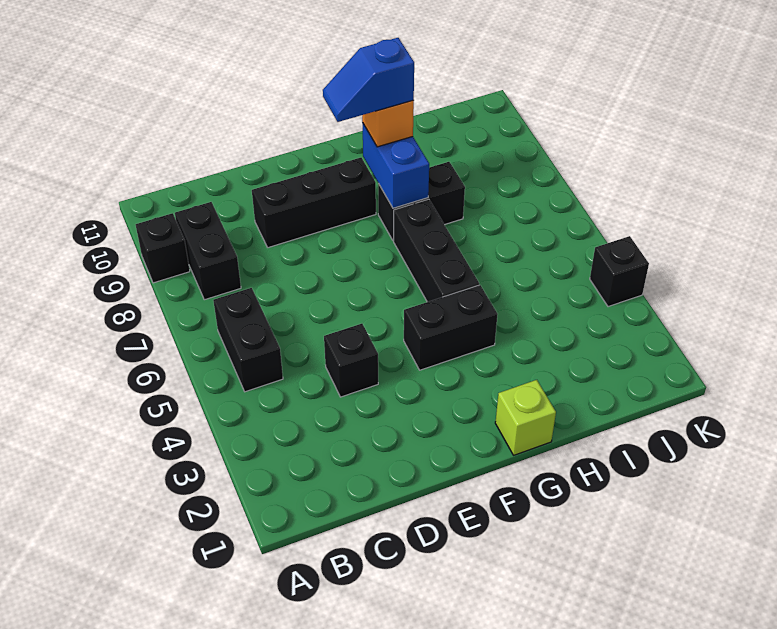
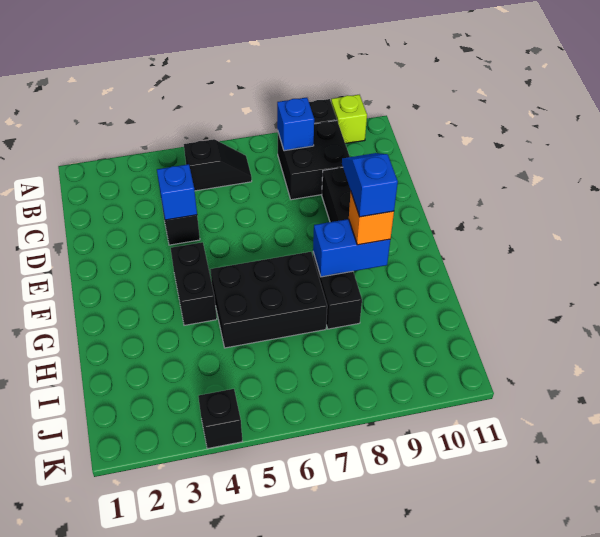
black brick B5:B6 level 1 -> black slope B5:B6 level 1 top 5
black brick B8:B9 level 1 -> black brick B8:C9 level 1
none -> blue brick B8 level 2
none -> blue brick D4 level 2
lime brick G1 level 1 -> lime brick A10 level 1
black brick G5:G7 level 1 -> black brick G5:H7 level 1

